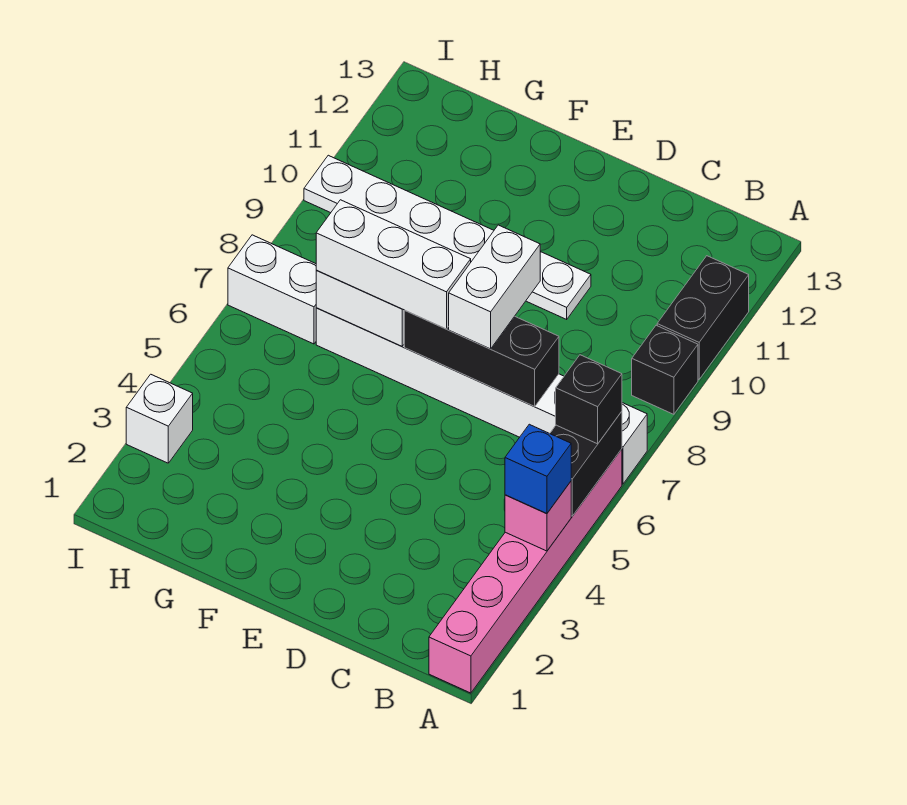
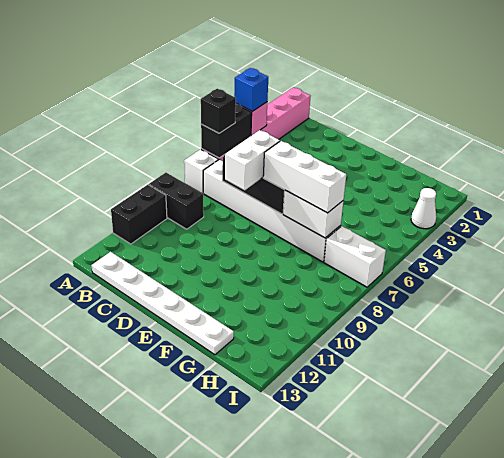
black brick A9 level 1 -> black brick A9:B9 level 1
white plate D10:I10 level 1 -> white plate B13:G13 level 1
white brick I3 level 1 -> white cone I3 level 1

